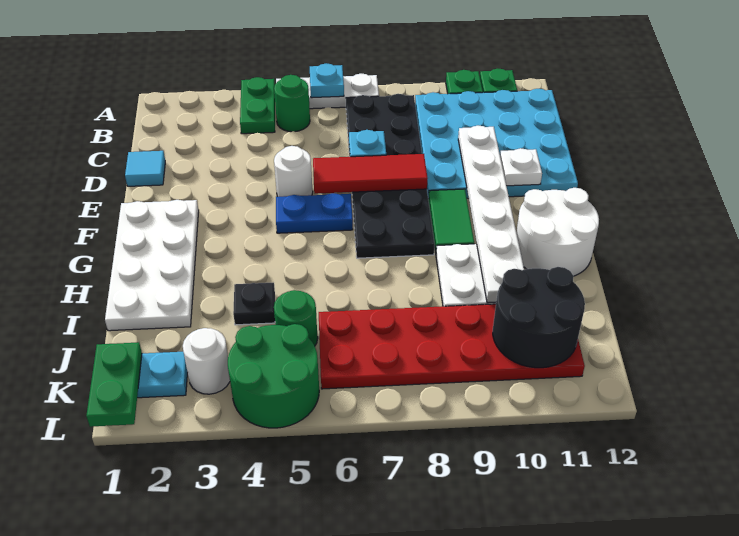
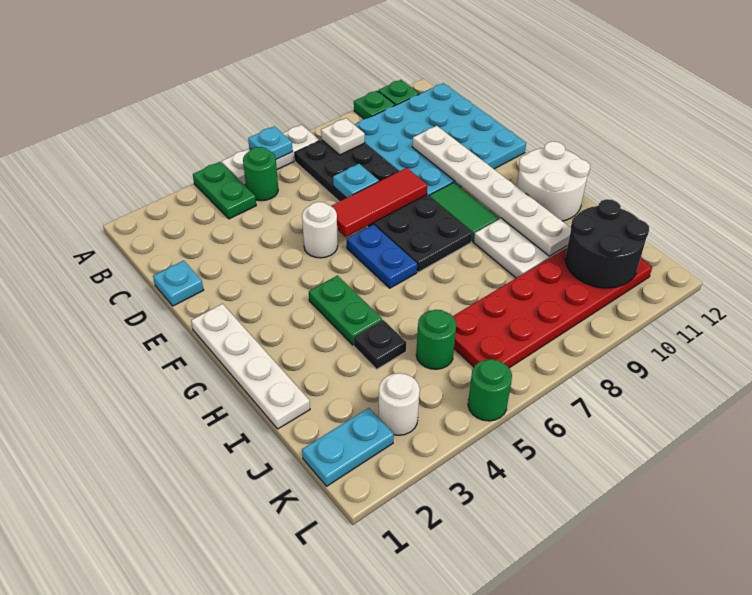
cyan tile D1 level 1 -> cyan plate D1 level 1
white plate E11 level 2 -> white plate B8 level 2
white plate F1:I2 level 1 -> white plate F1:I1 level 1
blue plate F5:F6 level 1 -> blue plate F6:G6 level 1
green plate K1:L1 level 2 -> green plate G4:H4 level 1
green round brick K4:L5 level 1 -> green round brick L5 level 1

